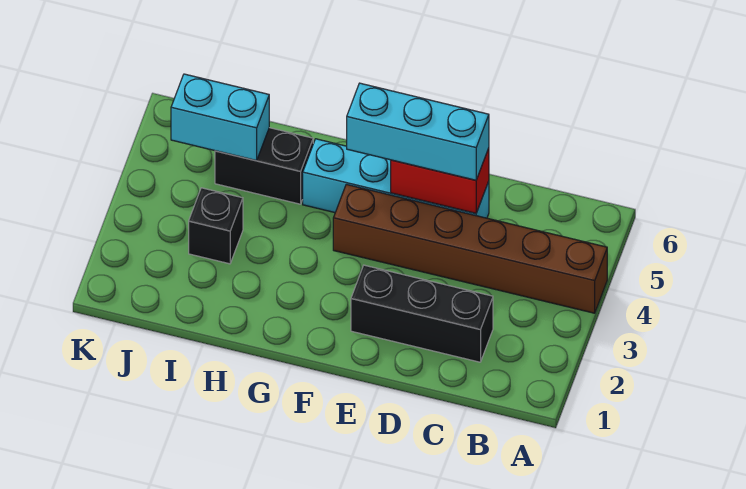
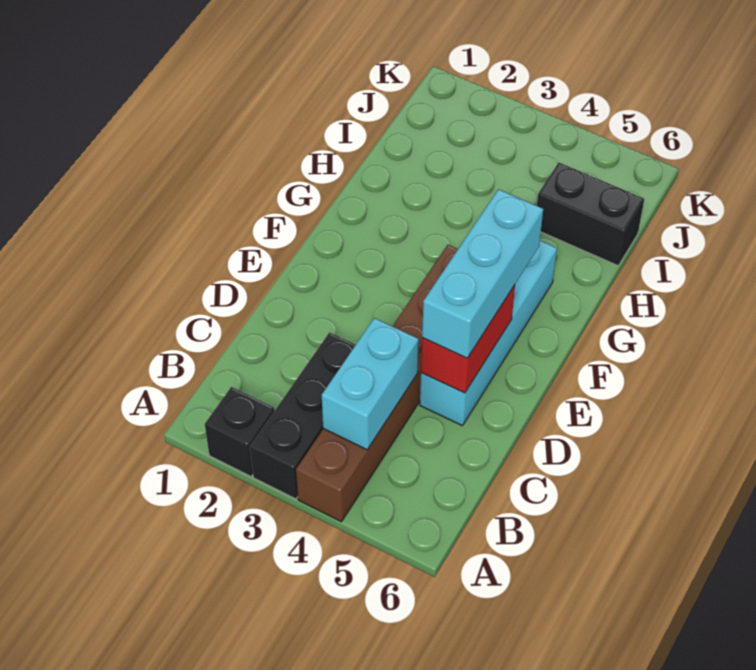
black brick C2:E2 level 1 -> black brick A3:C3 level 1
black brick H5:I5 level 1 -> black brick I5:I6 level 1
black brick I3 level 1 -> black brick A2 level 1
cyan brick I5:J5 level 2 -> cyan brick B4:C4 level 2

